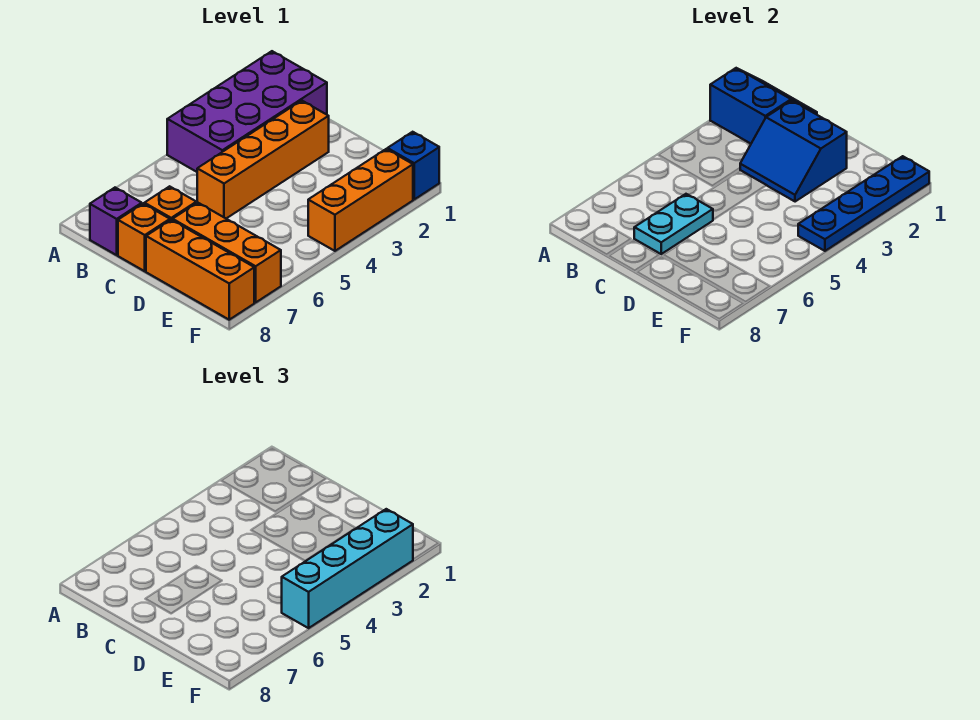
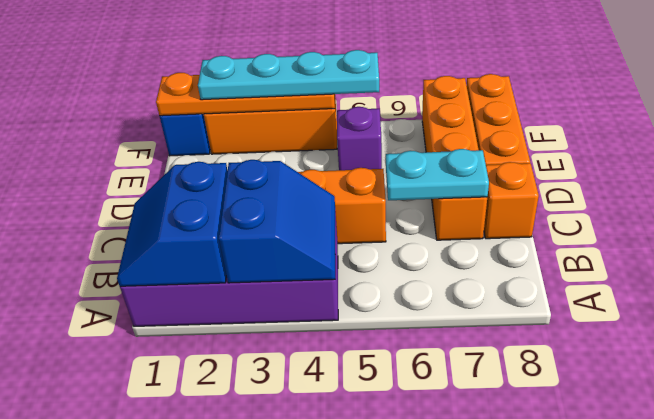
purple brick B8 level 1 -> purple brick E5 level 1
blue slope C2:D3 level 2 top 2 -> blue slope A3:B4 level 2 top 3
blue plate F1:F4 level 2 -> orange plate F1:F4 level 2
cyan brick F2:F5 level 3 -> cyan plate F2:F5 level 3

